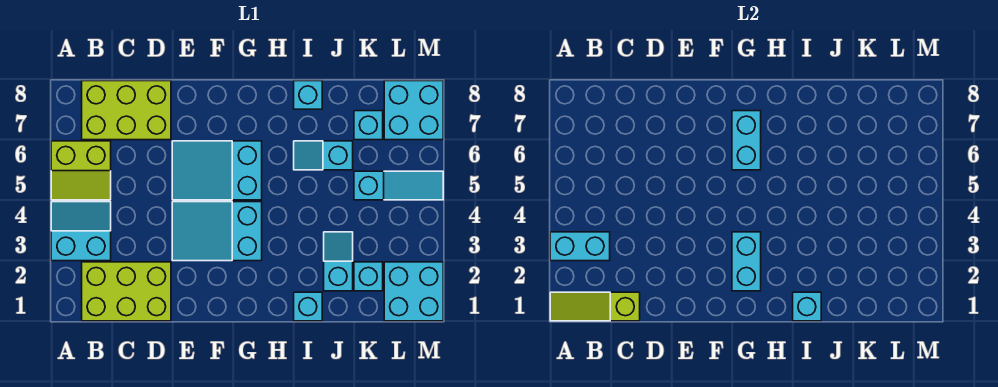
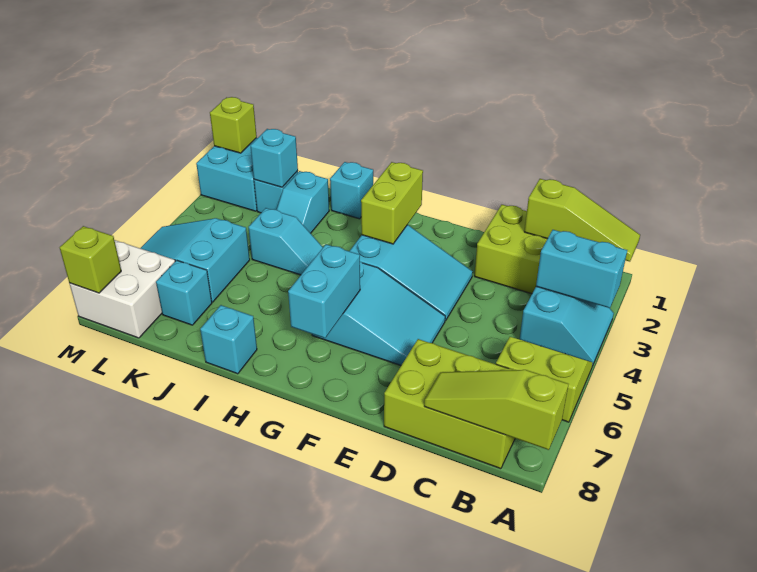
cyan slope A3:B4 level 1 top 3 -> cyan slope A3:B4 level 1 top B
none -> lime slope A8:C8 level 2 top A
cyan brick G2:G3 level 2 -> lime brick G2:G3 level 2
cyan brick I1 level 2 -> cyan brick K2 level 2
cyan slope I6:J6 level 1 top J -> cyan slope I4:J4 level 1 top J
cyan slope K5:M5 level 1 top K -> cyan slope K5:M6 level 1 top K
cyan brick L7:M8 level 1 -> white brick L7:M8 level 1
none -> lime brick M1 level 2
none -> lime brick M8 level 2

